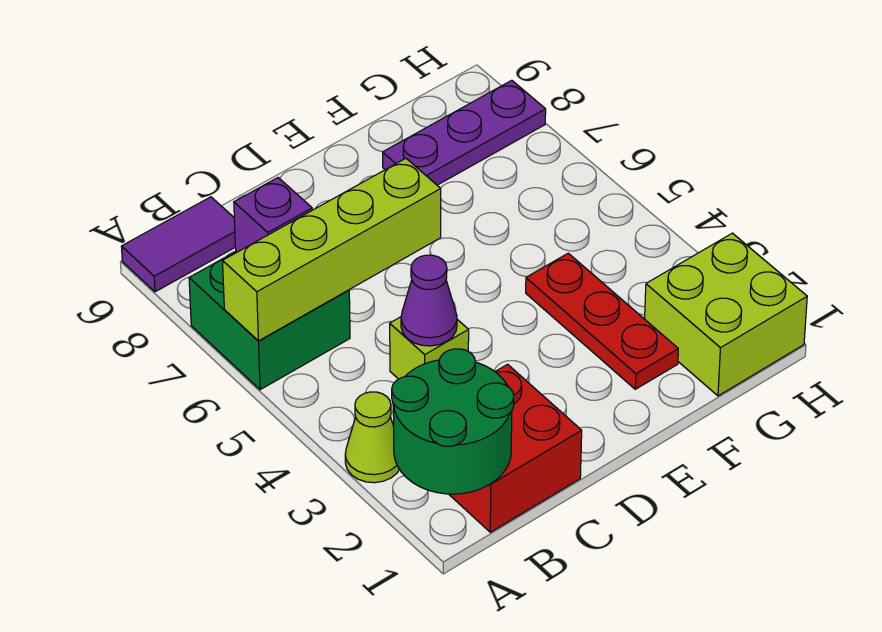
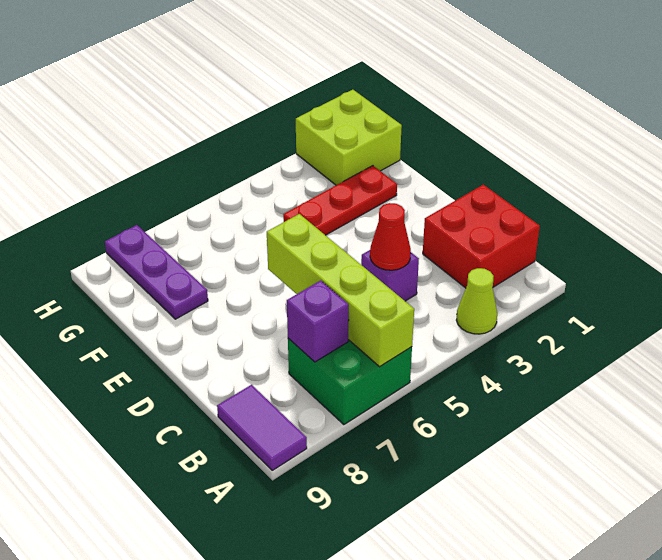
green round brick A1:B2 level 2 -> none
lime brick C4 level 1 -> purple brick C4 level 1
purple cone C4 level 2 -> red cone C4 level 2

